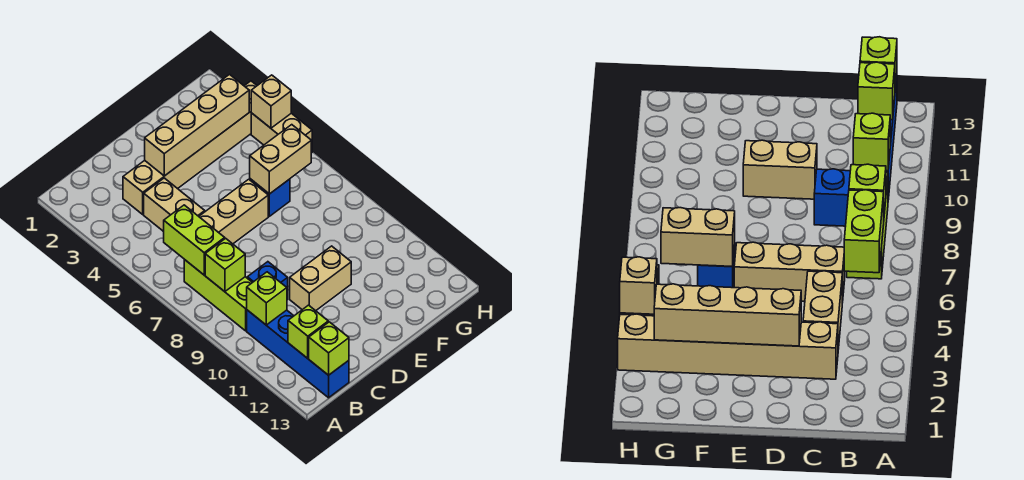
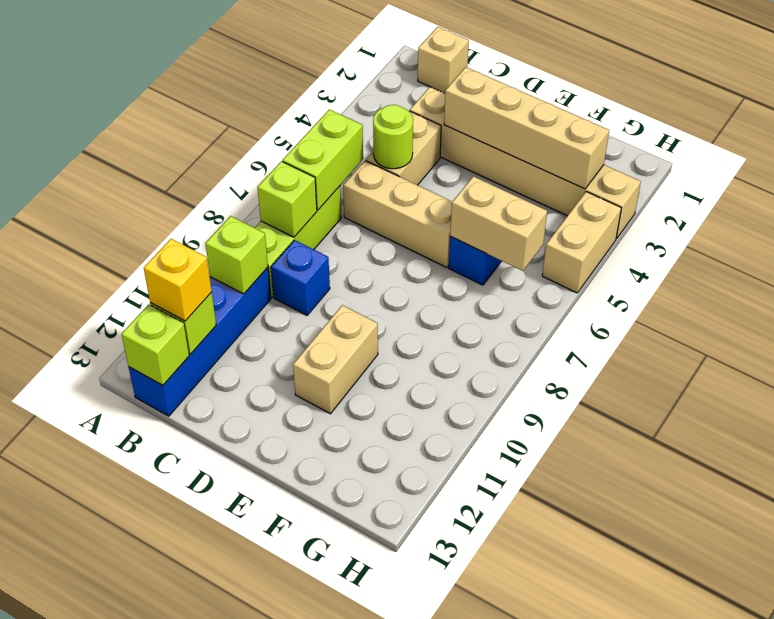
none -> yellow brick B12 level 3
none -> lime round brick C5 level 2
tan brick D10:E10 level 1 -> tan brick E10:E11 level 1
tan brick H4 level 2 -> tan brick B1 level 1

